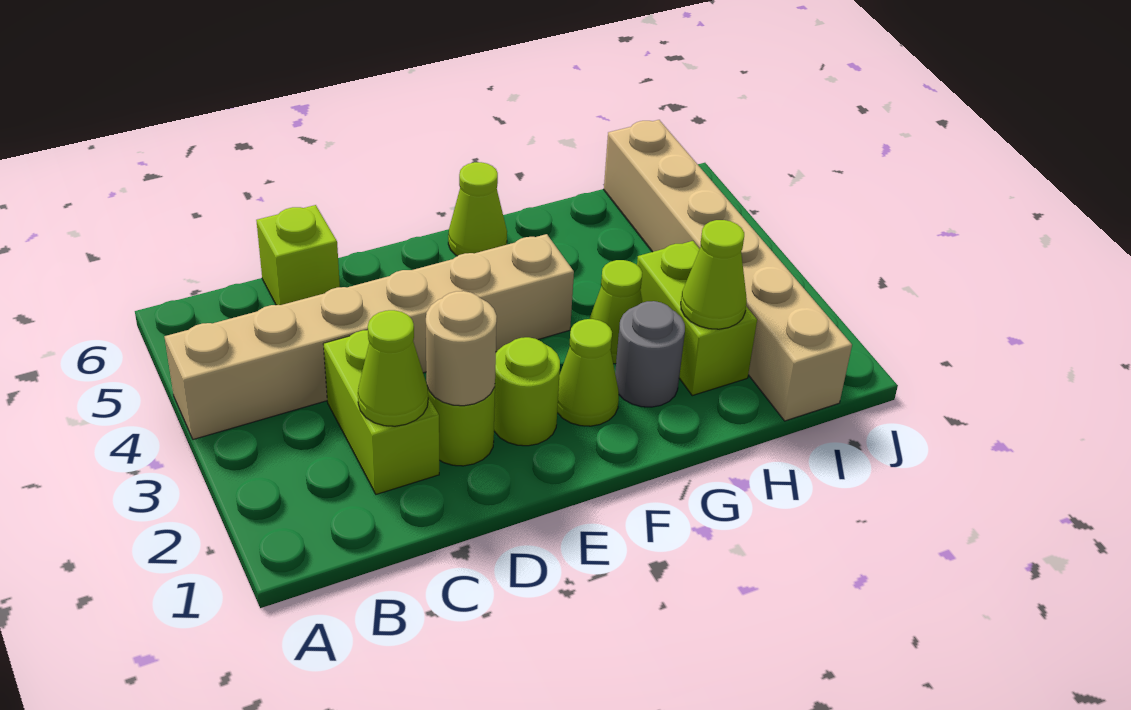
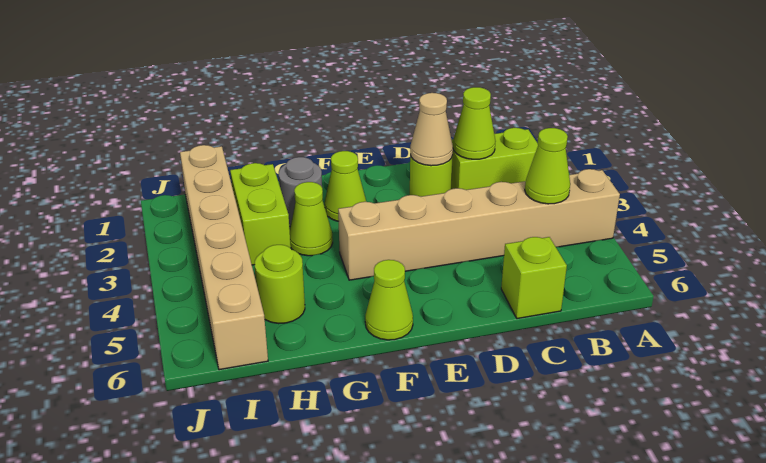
lime brick C2:C3 level 1 -> lime brick B2:C2 level 1
tan round brick D2 level 2 -> tan cone D2 level 2
lime round brick E2 level 1 -> lime round brick H5 level 1
lime cone H2 level 2 -> lime cone B4 level 2

